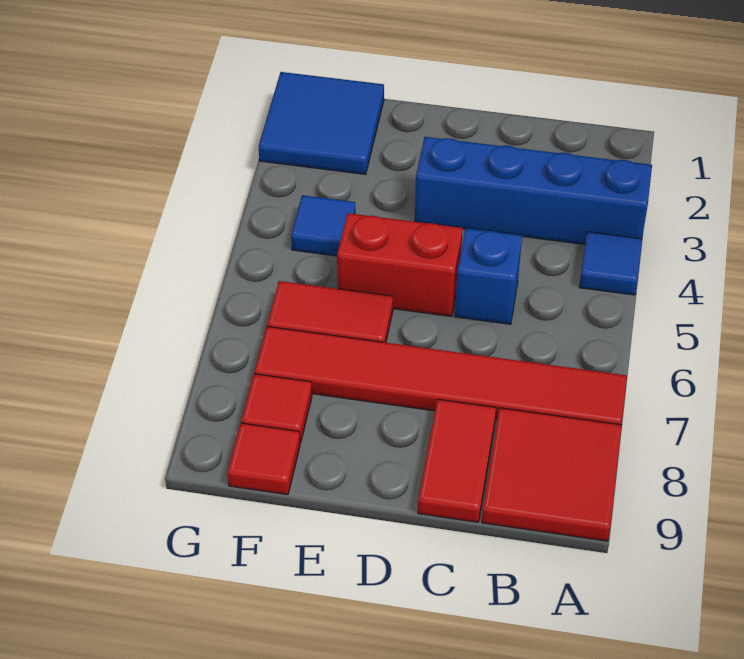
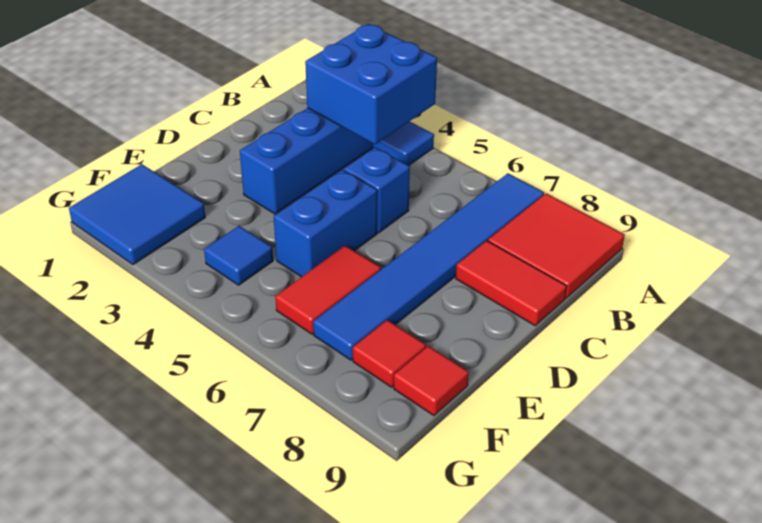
none -> blue brick A3:B4 level 2
red tile A7:F7 level 1 -> blue tile A7:F7 level 1
red brick D5:E5 level 1 -> blue brick D5:E5 level 1

